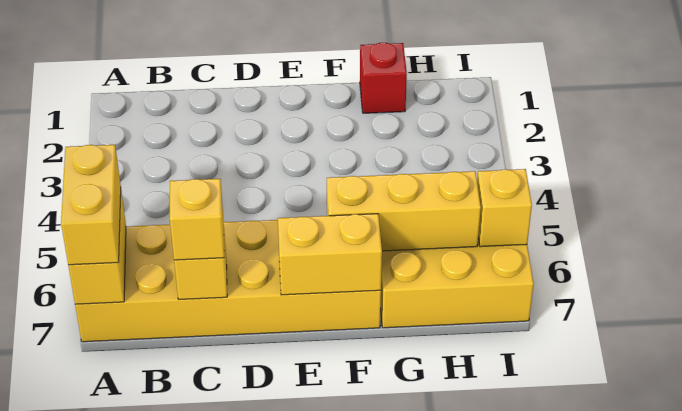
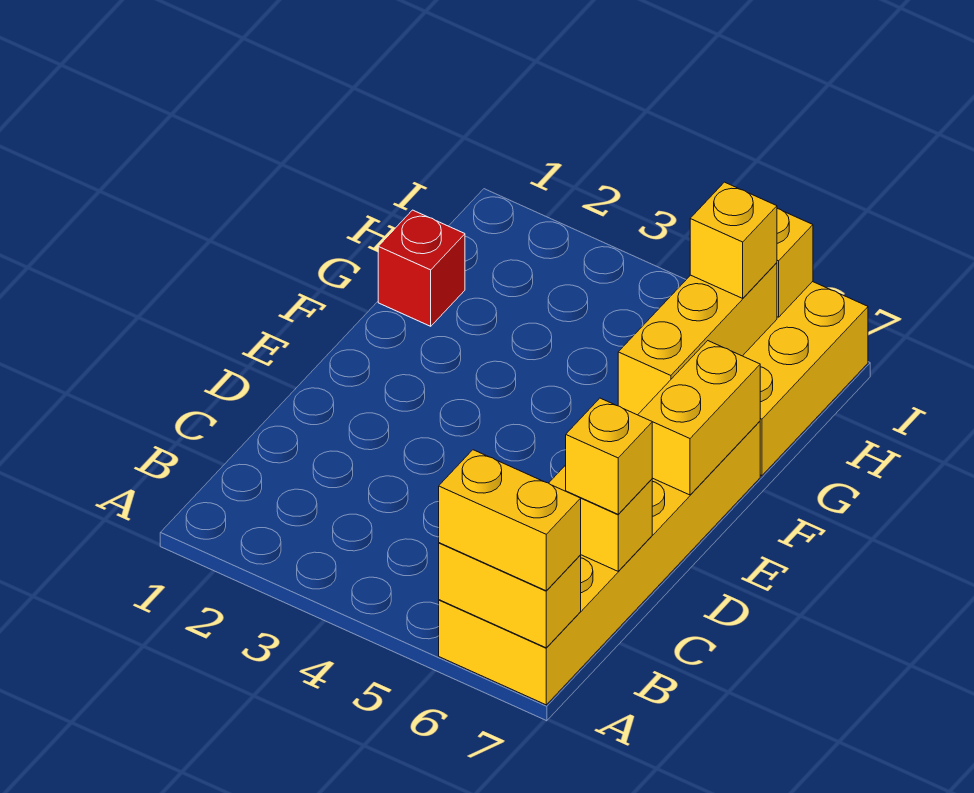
none -> yellow brick H6 level 3

